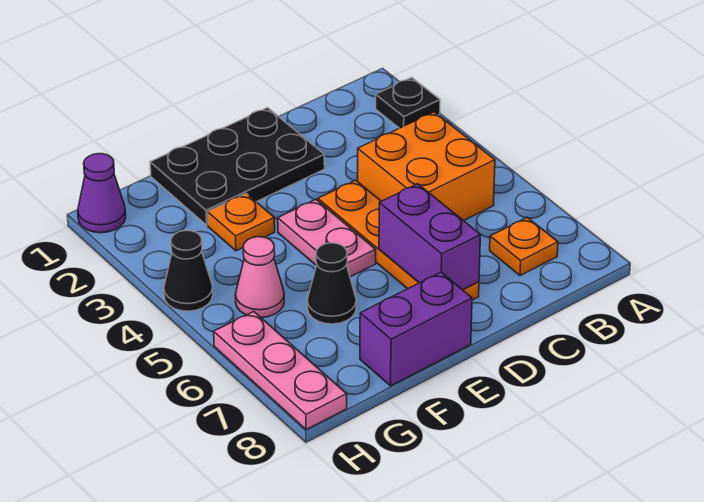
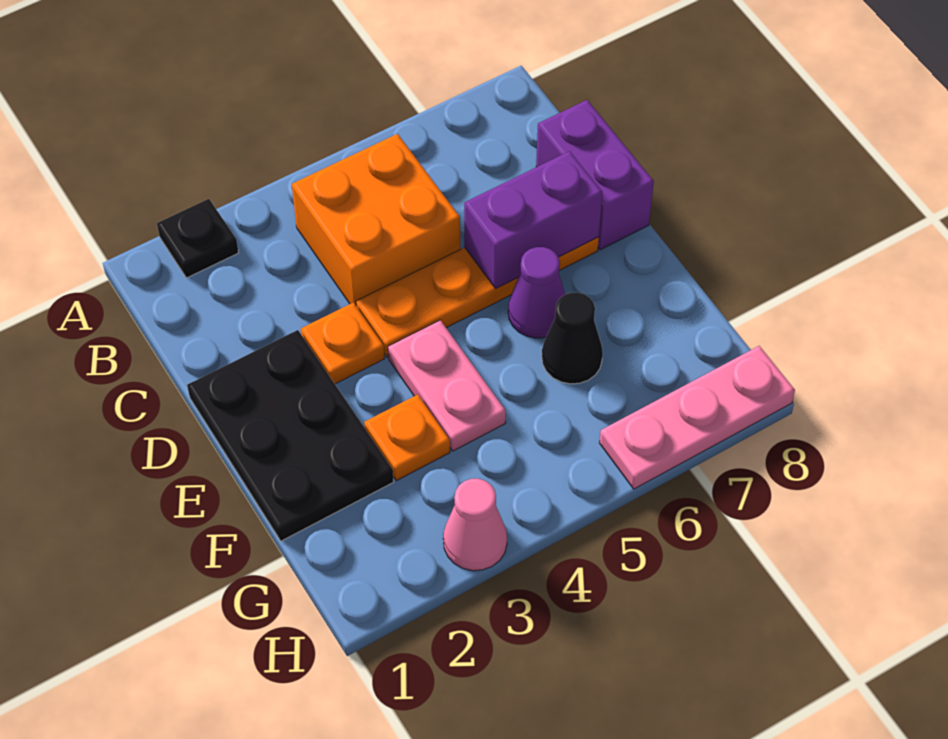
orange plate B7 level 1 -> orange plate D3 level 1
pink plate E4:E5 level 1 -> pink plate E4:F4 level 1
purple brick E8:F8 level 1 -> purple brick C8:D8 level 1
pink cone G5 level 1 -> pink cone H3 level 1
purple cone H1 level 1 -> purple cone E6 level 1
black cone H4 level 1 -> none

